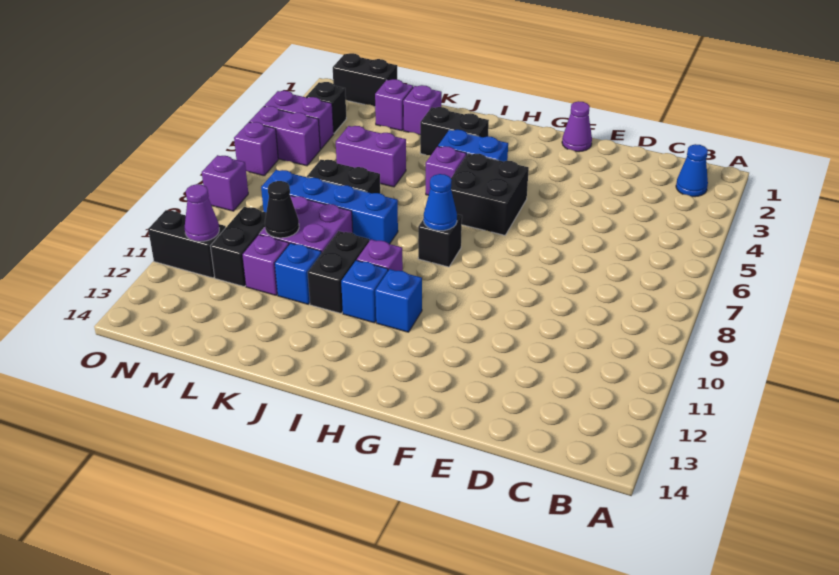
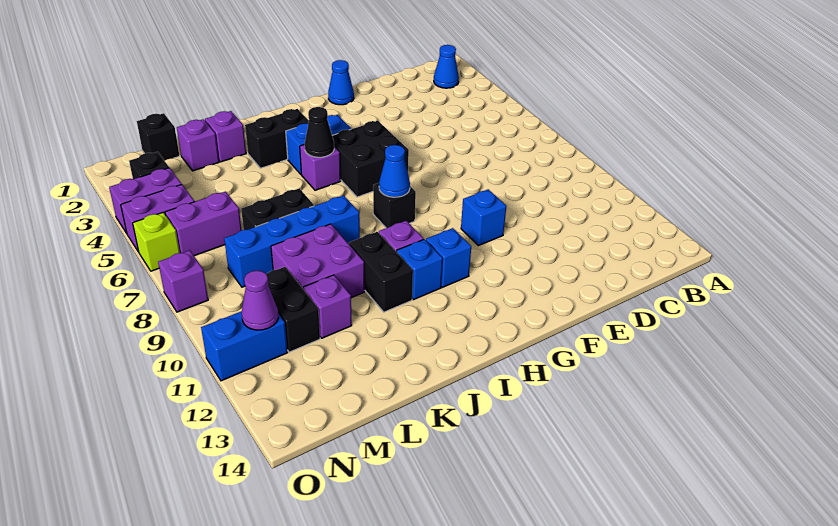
purple cone F1 level 1 -> blue cone F1 level 1
purple brick K5:L5 level 1 -> purple brick M6:N6 level 1
blue brick K11 level 1 -> blue brick F10 level 1
black cone L10 level 2 -> black cone I5 level 2
black brick M1:N1 level 1 -> black brick M1 level 1
black brick N11:O11 level 1 -> blue brick N11:O11 level 1
purple brick O6 level 1 -> lime brick O6 level 1

